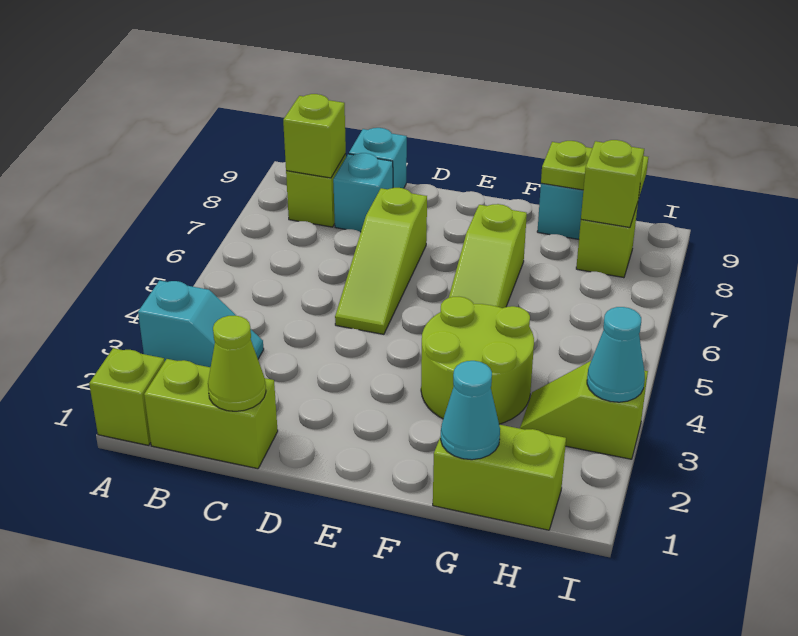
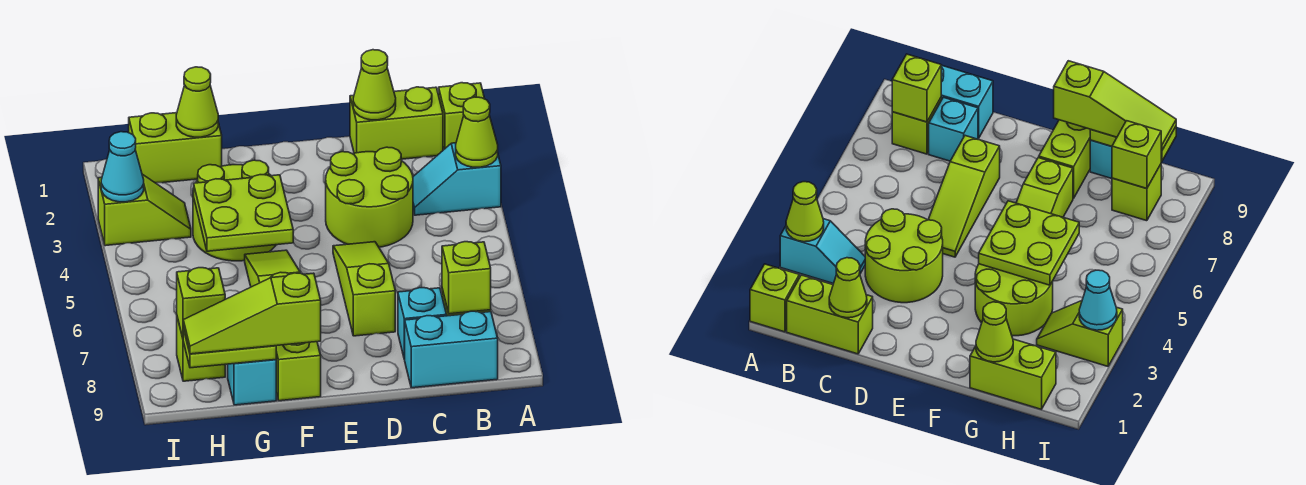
none -> lime cone A3 level 2
none -> lime round brick C3:D4 level 1
cyan brick C9 level 1 -> cyan brick B9:C9 level 1
none -> lime plate F4:G5 level 2
none -> lime brick F8:F9 level 1
none -> lime slope F9:H9 level 3 top F
cyan cone G1 level 2 -> lime cone G1 level 2

